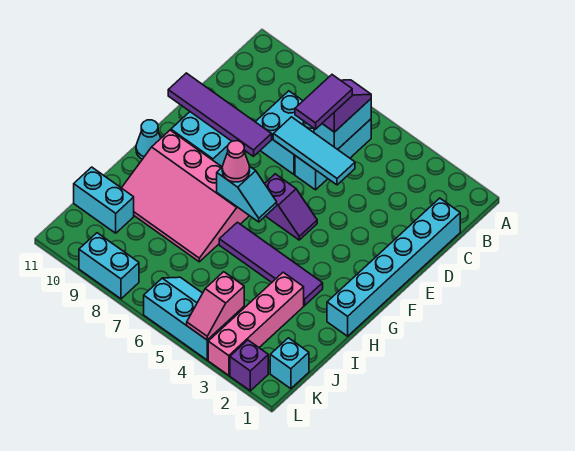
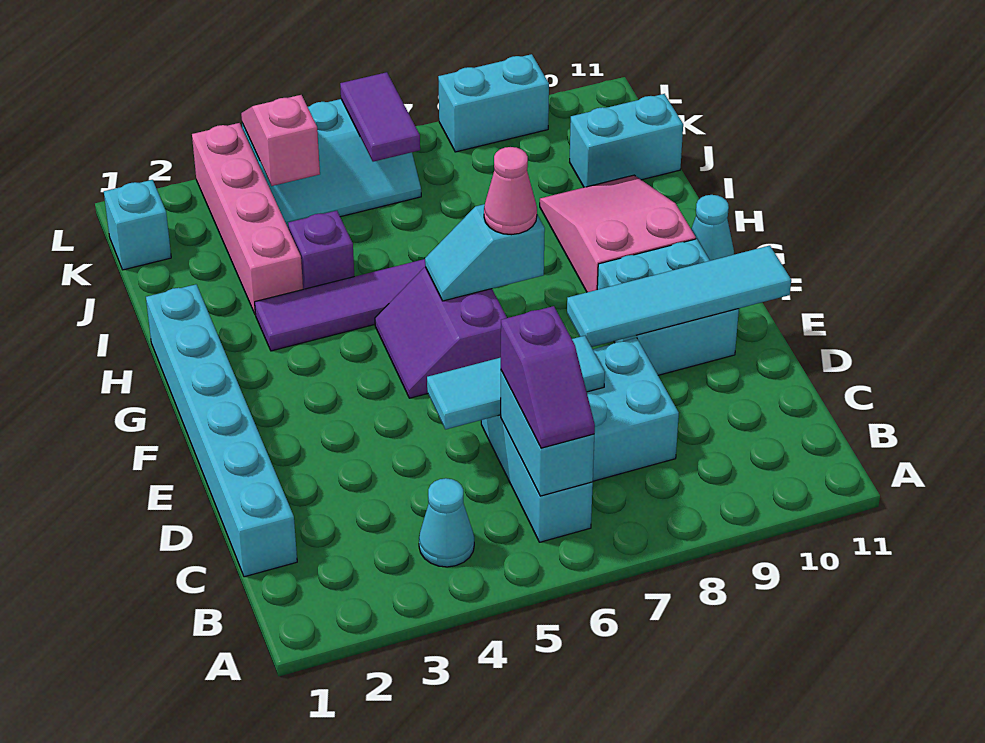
none -> cyan cone B4 level 1
purple tile C6:D6 level 4 -> purple tile K6:L6 level 2
purple tile E8:E11 level 2 -> cyan tile E8:E11 level 2
purple slope F5:F6 level 1 top 6 -> purple slope F5:G6 level 1 top 6
pink slope G7:I10 level 1 top G -> pink slope G9:I10 level 1 top G
purple brick L2 level 1 -> purple brick I4 level 1

